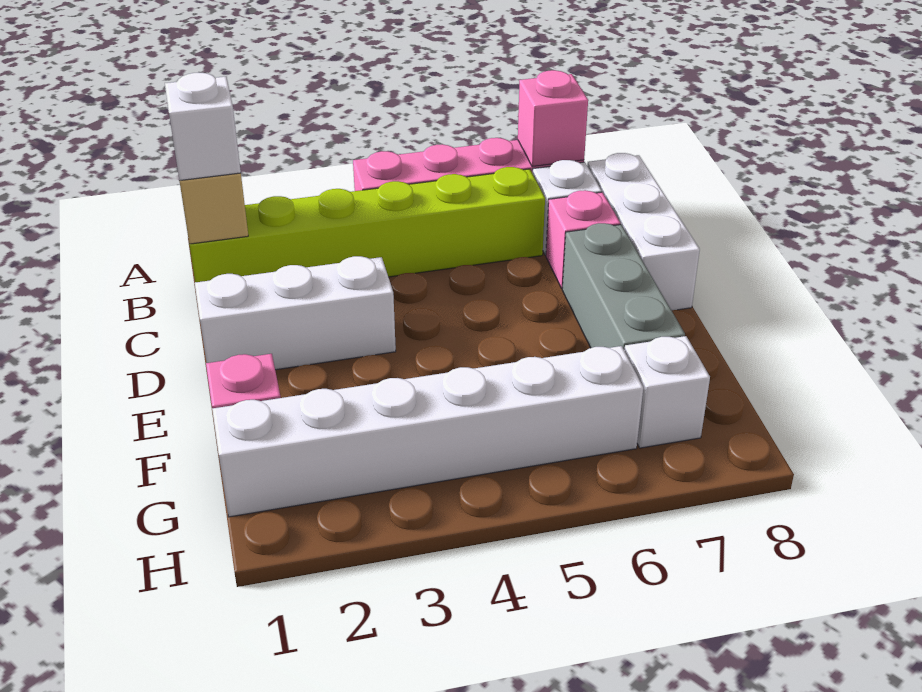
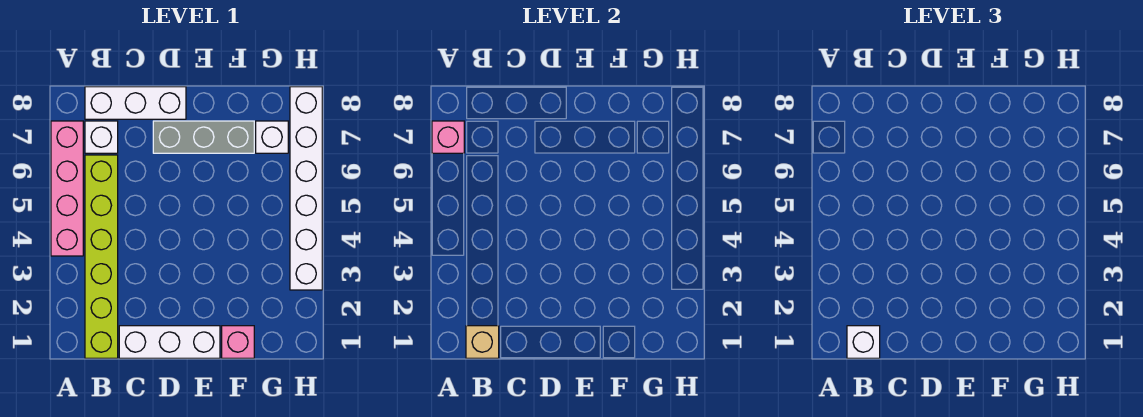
pink brick C7 level 1 -> none
white brick D1:D3 level 1 -> white brick C1:E1 level 1
white brick G1:G6 level 1 -> white brick H3:H8 level 1

